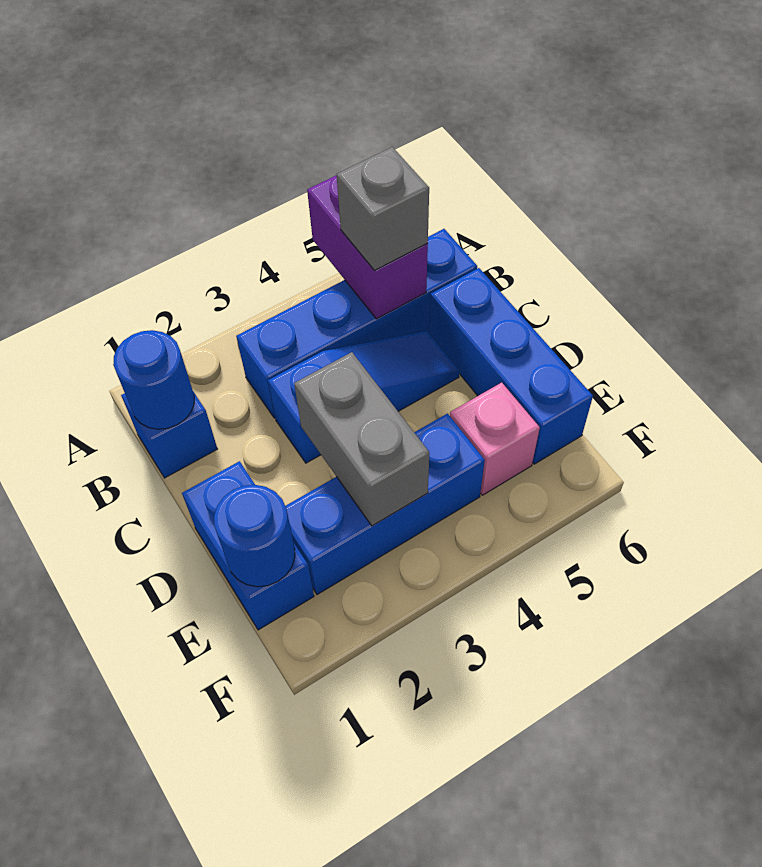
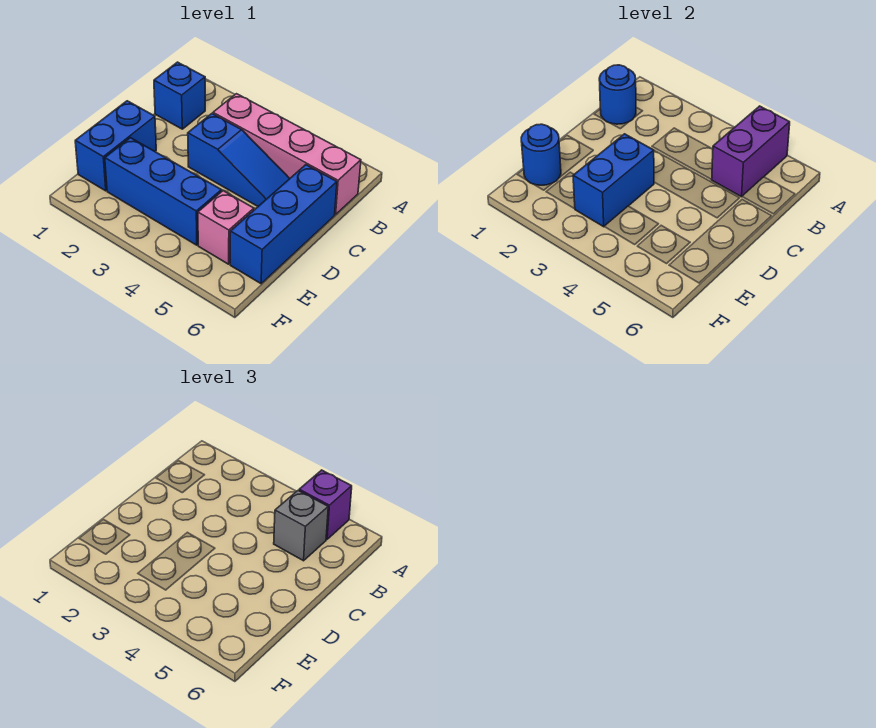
none -> purple brick A5 level 3
blue brick B3:B6 level 1 -> pink brick B3:B6 level 1
grey brick D3:E3 level 2 -> blue brick D3:E3 level 2

